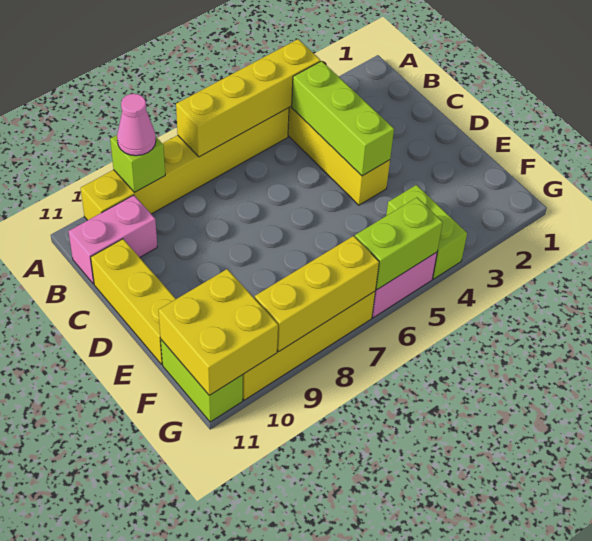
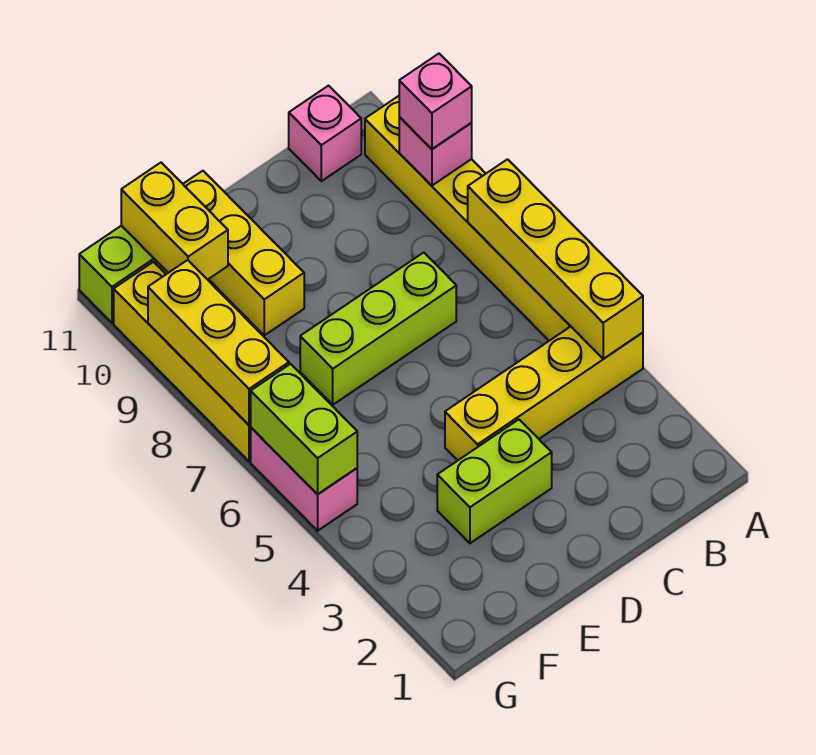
lime brick A9 level 2 -> pink brick A9 level 2
pink cone A9 level 3 -> pink brick A9 level 3
lime brick B4:D4 level 2 -> lime brick C7:E7 level 1
pink brick B10:B11 level 1 -> pink brick B11 level 1
yellow brick C11:E11 level 1 -> yellow brick E9:E11 level 1
lime brick F4:G4 level 1 -> lime brick D3:E3 level 1
yellow brick F10:G11 level 2 -> yellow brick F10:F11 level 2

